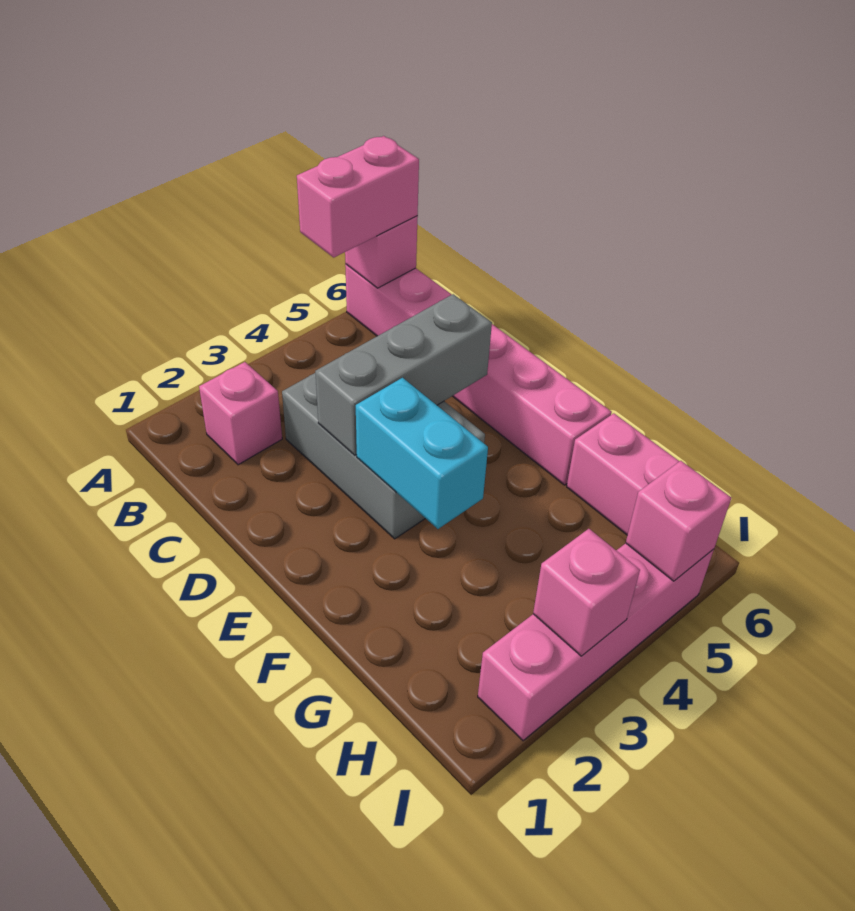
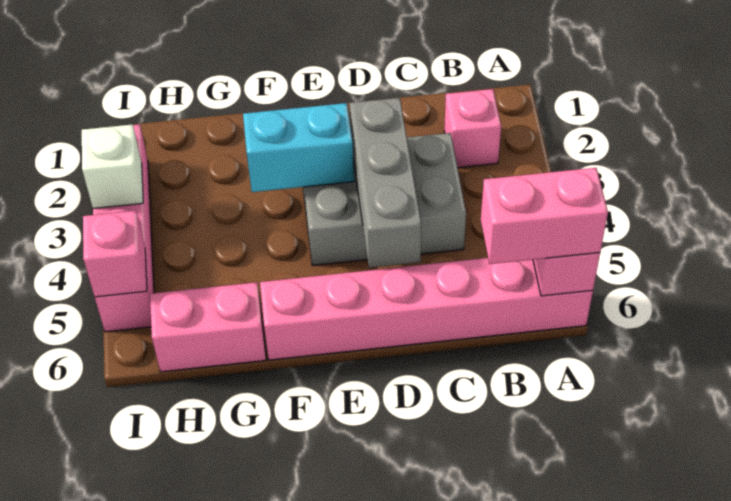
pink brick A5:A6 level 3 -> pink brick A6:B6 level 3
pink brick I3 level 2 -> white brick I3 level 2

